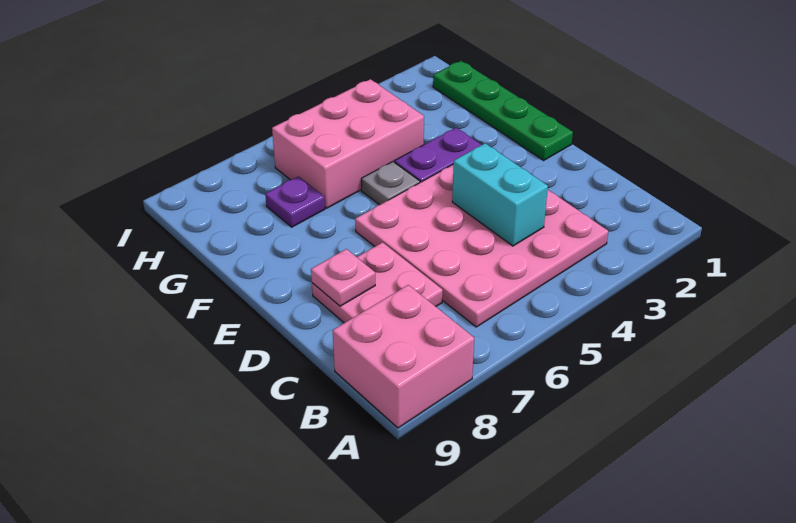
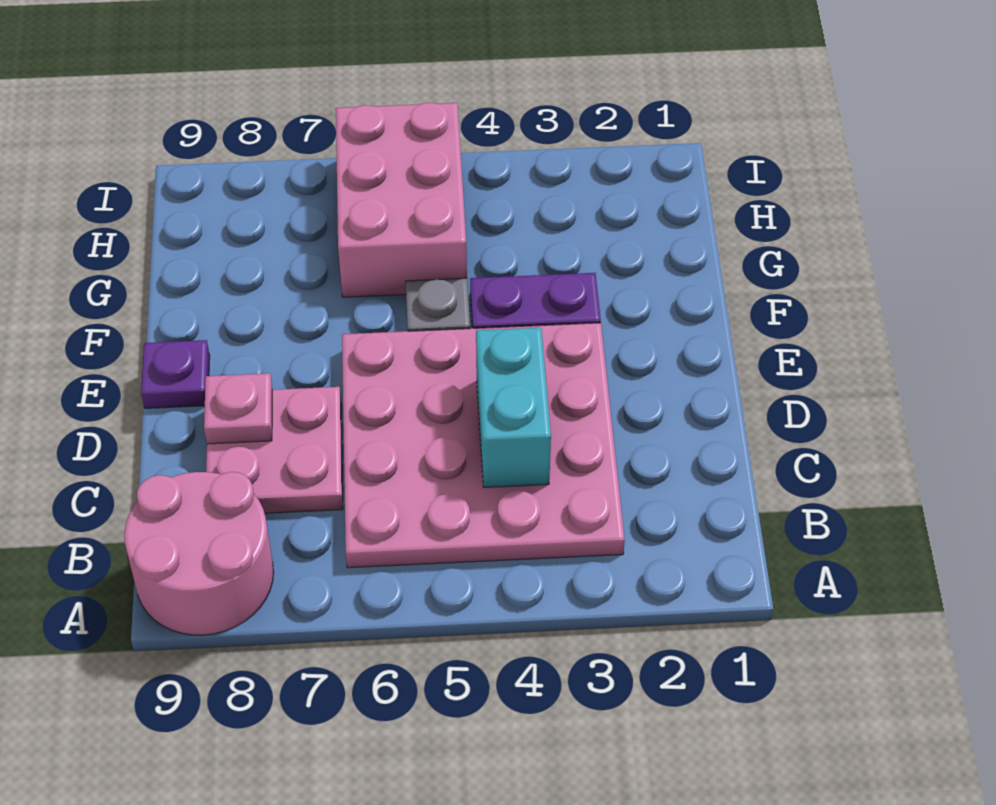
pink brick A8:B9 level 1 -> pink round brick A8:B9 level 1
green plate E1:H1 level 1 -> none
pink brick G4:H6 level 1 -> pink brick G5:I6 level 1
purple plate G7 level 1 -> purple plate E9 level 1

